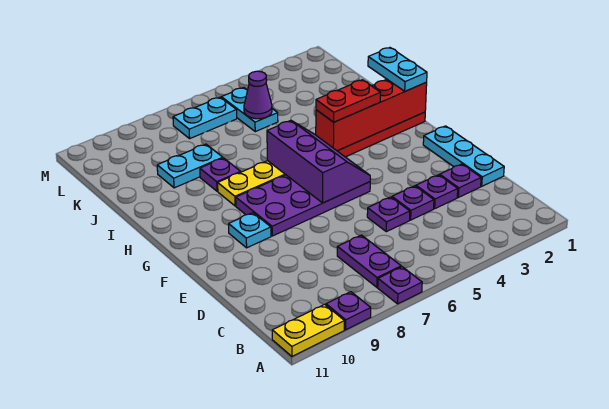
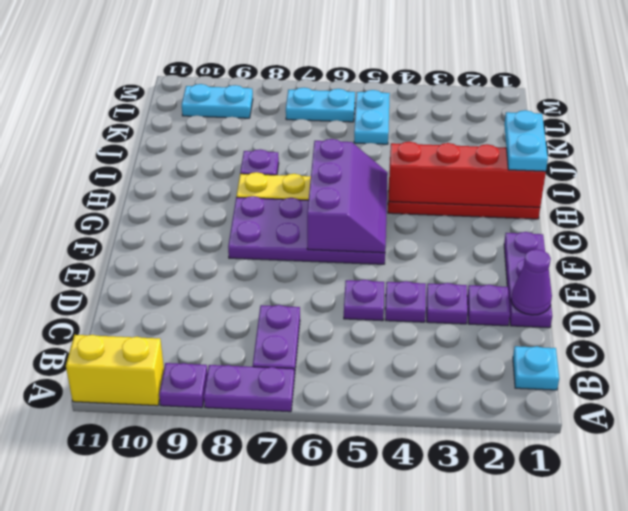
purple plate A7 level 1 -> purple plate A7:A8 level 1
yellow plate A10:A11 level 1 -> yellow brick A10:A11 level 1
cyan plate D1:F1 level 1 -> purple plate D1:F1 level 1
cyan plate F9 level 1 -> cyan plate B1 level 1
red plate H3:H4 level 3 -> none
cyan plate J8:J9 level 1 -> cyan plate L9:L10 level 1
purple cone K5 level 2 -> purple cone D1 level 2

